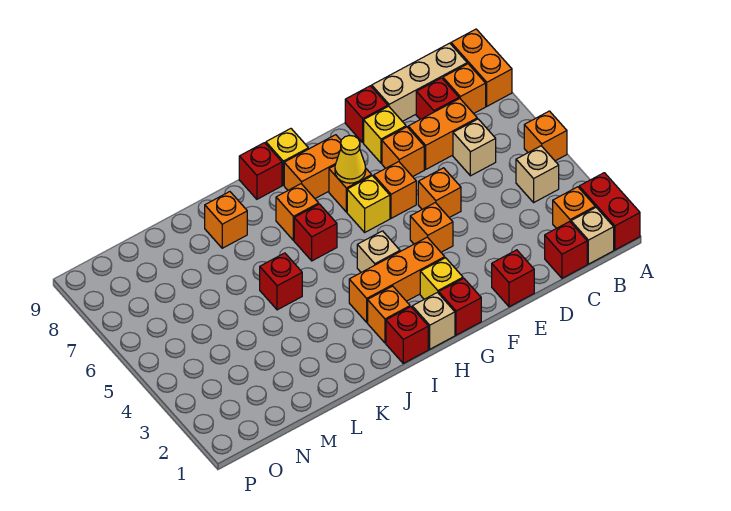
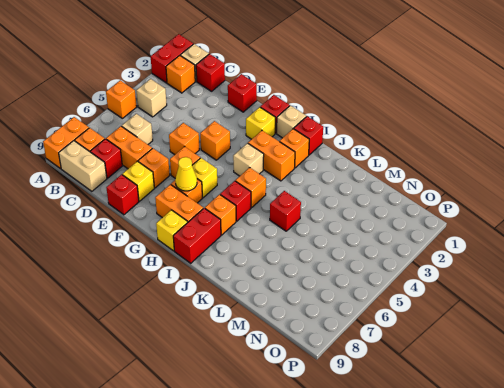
tan brick B9:D9 level 1 -> tan brick B9:C9 level 1
orange brick G3:I3 level 1 -> orange brick H3:I3 level 1
red brick I9 level 1 -> red brick I8:I9 level 1
orange brick K8 level 1 -> orange brick I5 level 1

